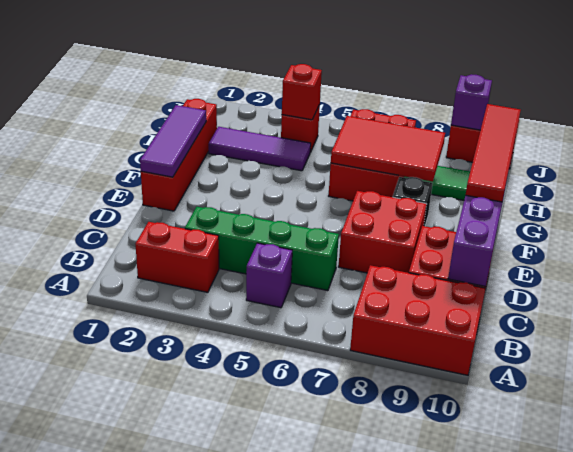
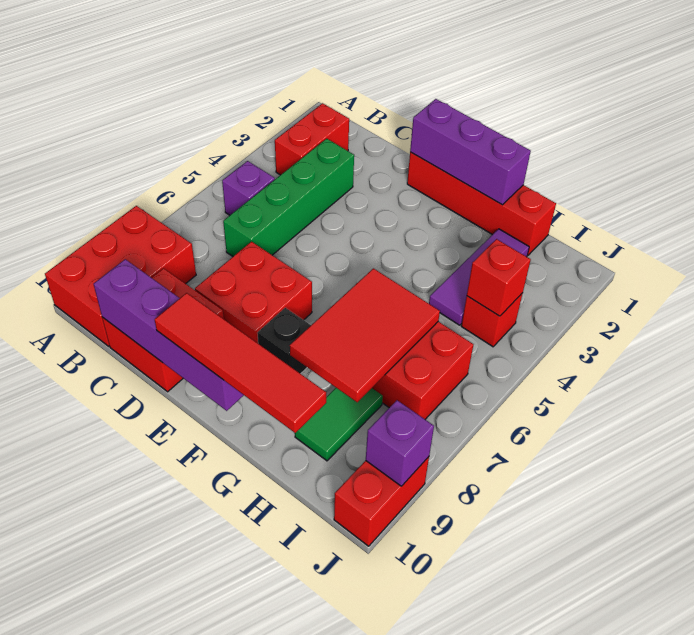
purple tile E1:G1 level 2 -> purple brick E1:G1 level 2

